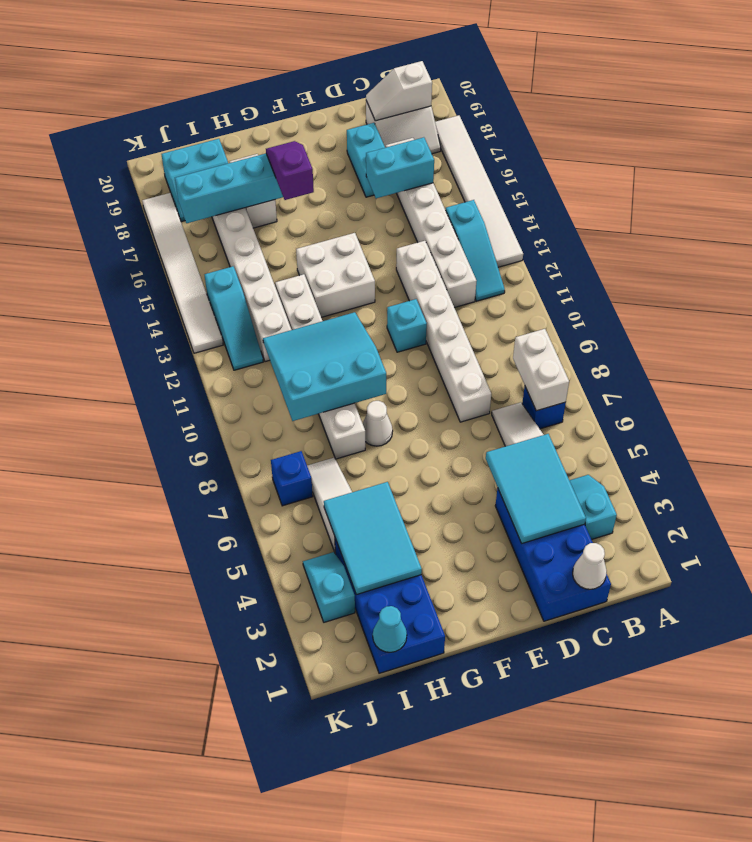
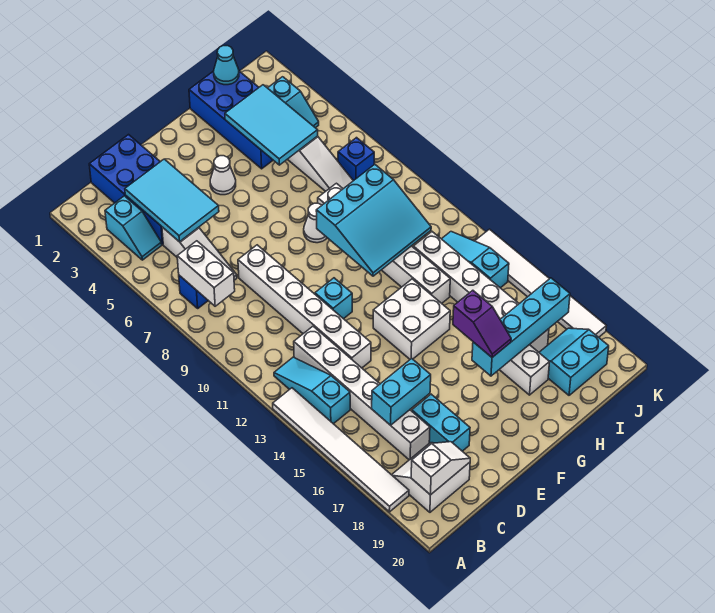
white cone C1 level 2 -> white cone F4 level 1

